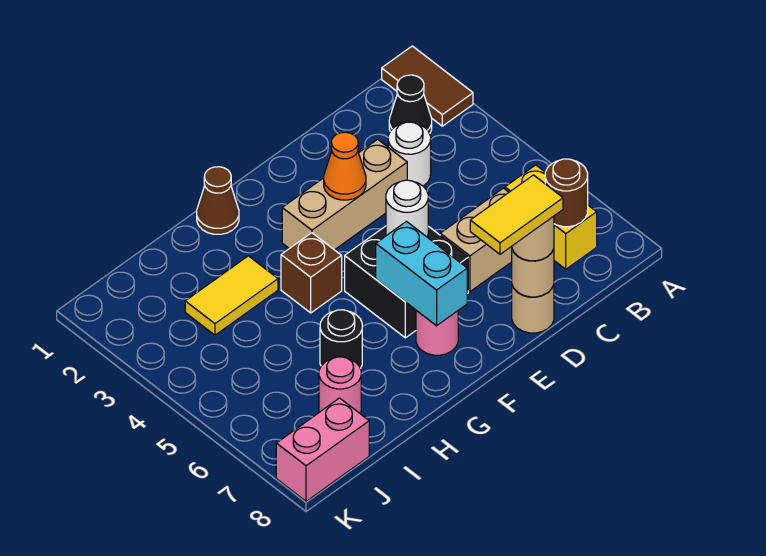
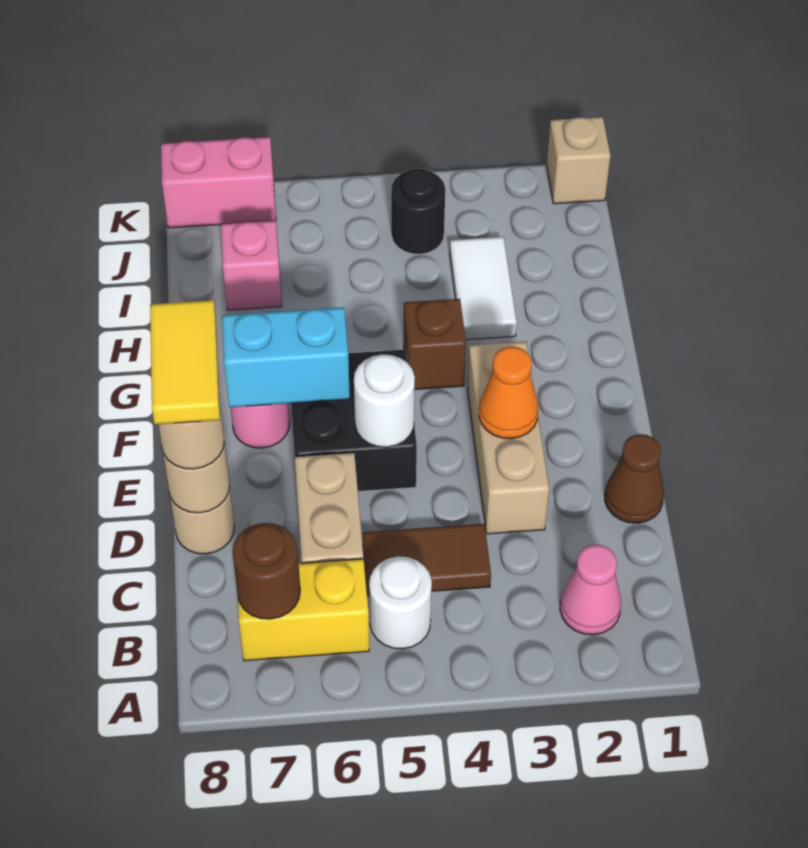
brown tile A1:A2 level 1 -> brown tile C4:C5 level 1
black cone B2 level 1 -> pink cone B2 level 1
white round brick C3 level 1 -> white round brick B5 level 1
brown cone G1 level 1 -> brown cone D1 level 1
yellow tile H3:I3 level 1 -> white tile H3:I3 level 1
black round brick H6 level 1 -> black round brick J4 level 1
pink round brick I7 level 1 -> pink brick I7 level 1
pink brick J8:K8 level 1 -> pink brick K7:K8 level 1
none -> tan brick K1 level 1

